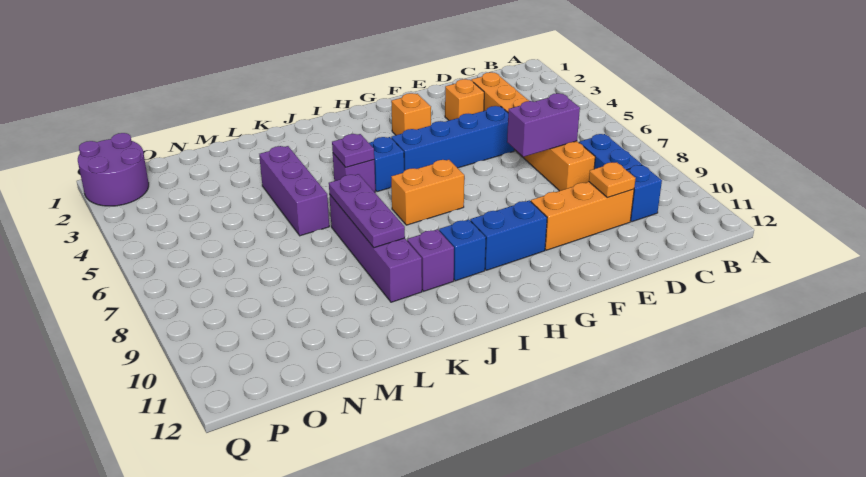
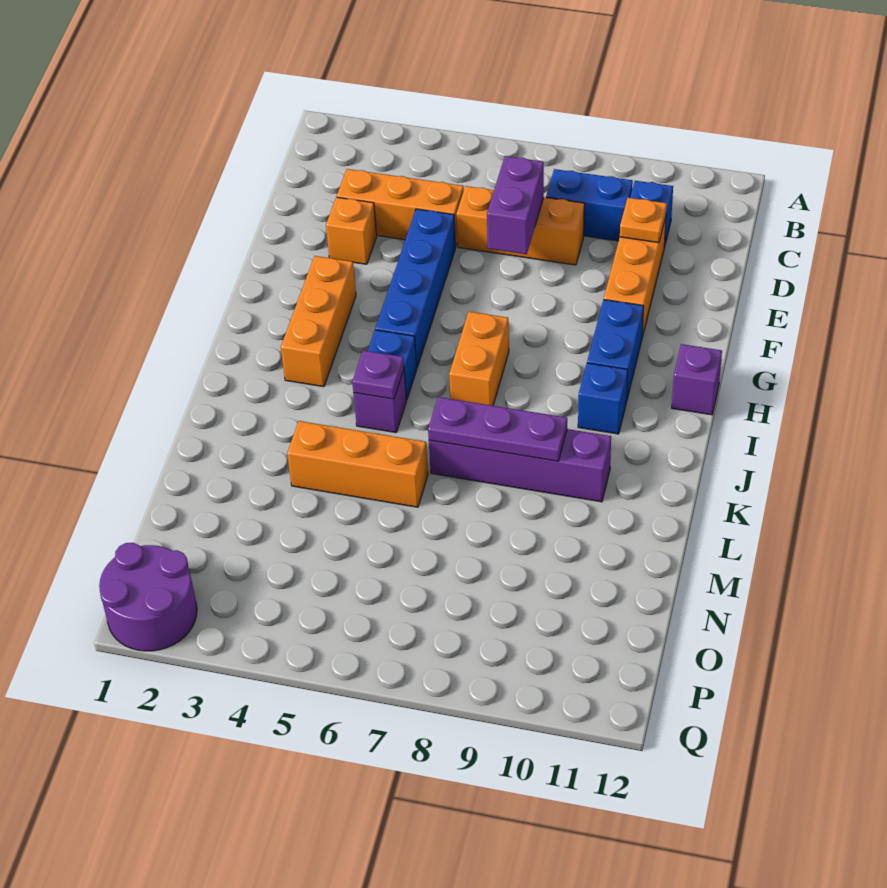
orange brick G3 level 1 -> orange brick G3:I3 level 1
purple brick J10 level 1 -> purple brick H12 level 1
purple brick L4:L6 level 1 -> orange brick L4:L6 level 1

